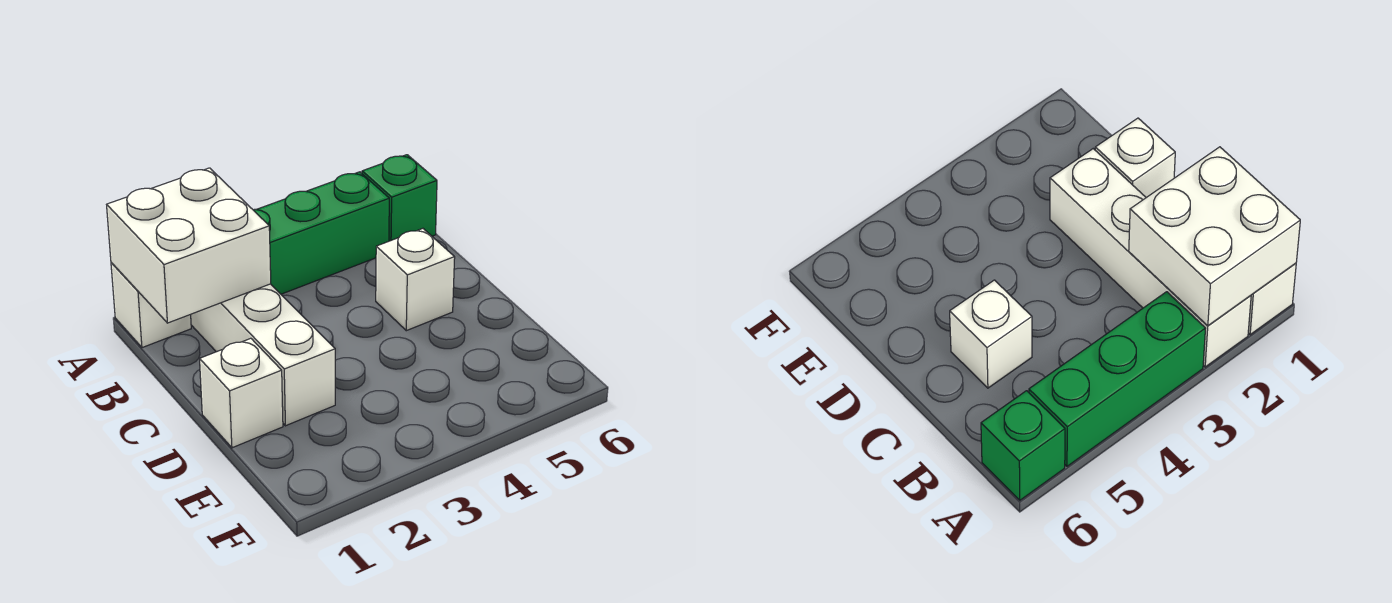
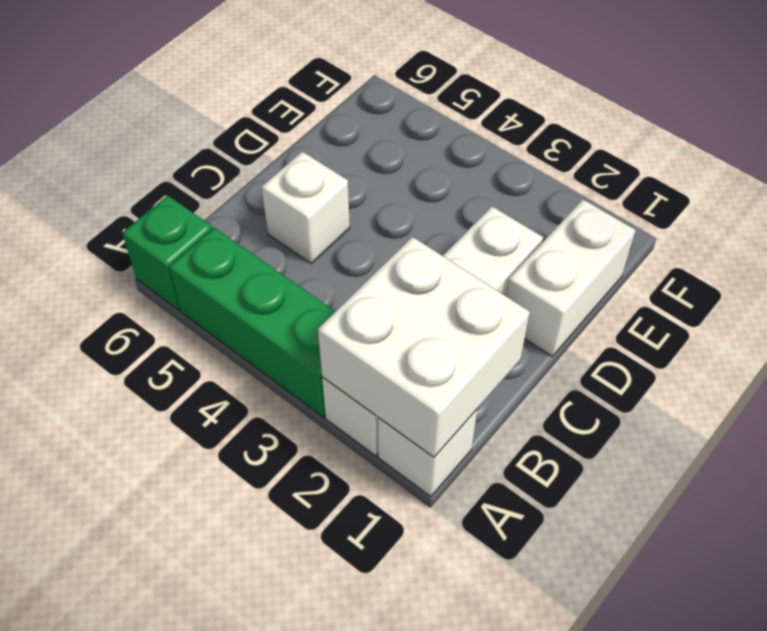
white brick D1 level 1 -> white brick D1:E1 level 1

